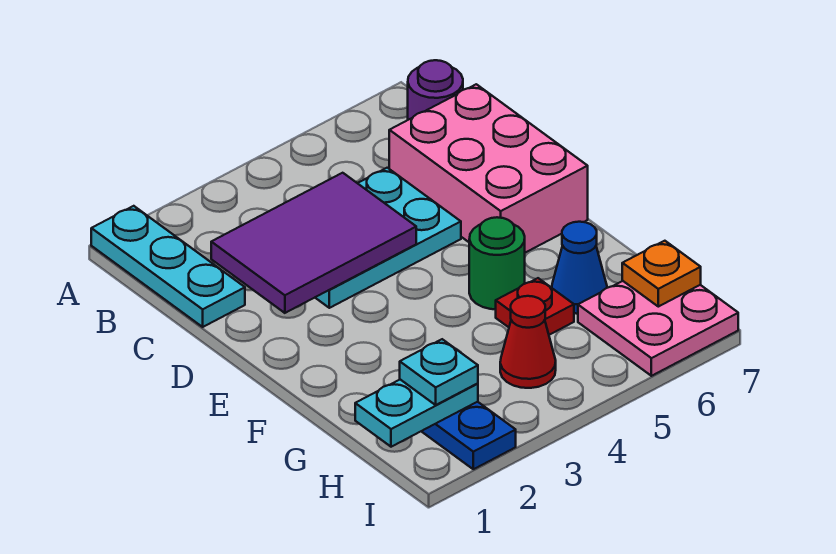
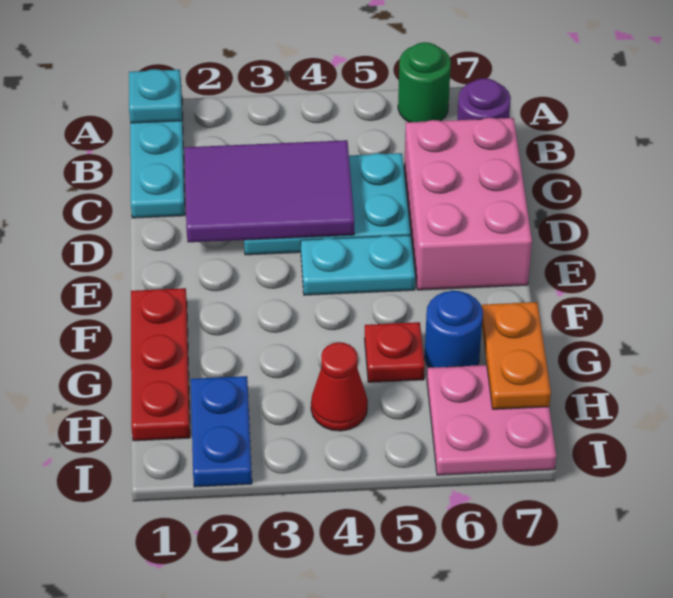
none -> red plate F1:H1 level 1
green round brick F5 level 1 -> green round brick A6 level 1
blue cone G6 level 1 -> blue round brick G6 level 1
cyan plate H1:H2 level 2 -> cyan plate E4:E5 level 1
cyan plate H2 level 3 -> cyan plate A1 level 2
orange plate H7 level 2 -> orange plate G7:H7 level 2

